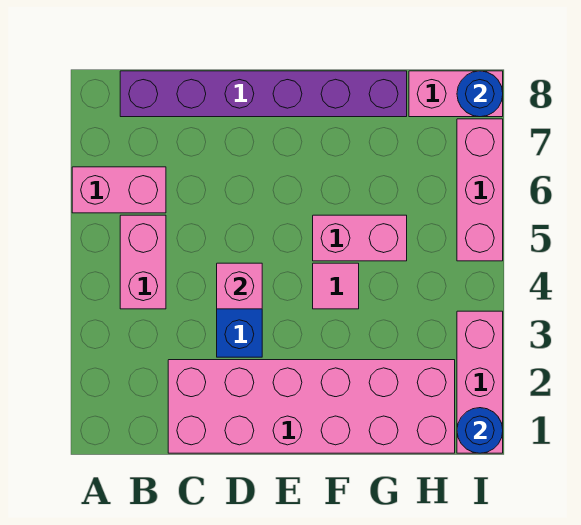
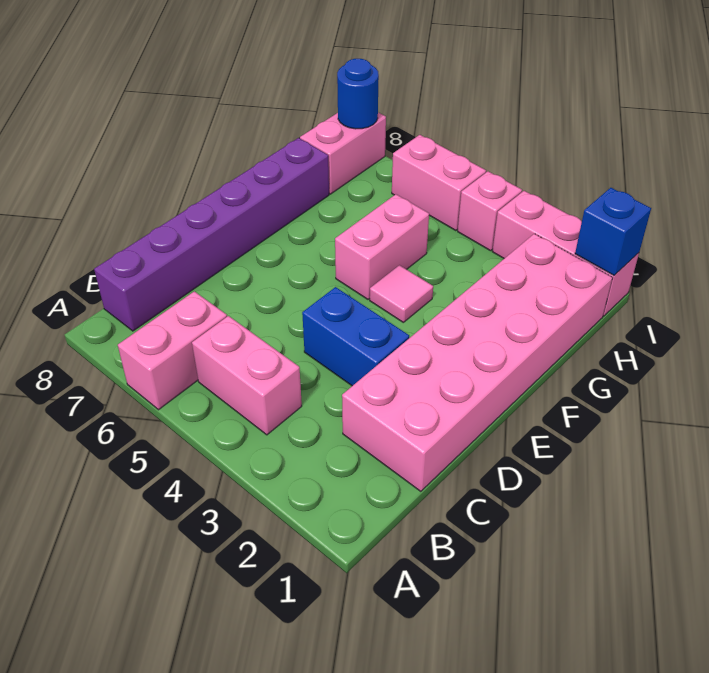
pink brick D4 level 2 -> pink brick I4 level 1
blue round brick I1 level 2 -> blue brick I1 level 2
pink brick I5:I7 level 1 -> pink brick I5:I6 level 1

